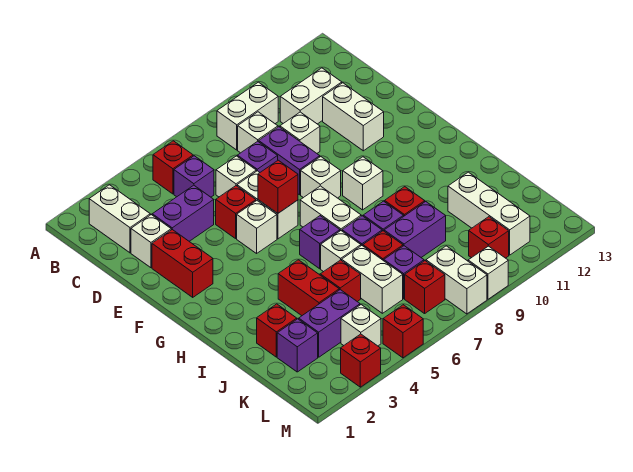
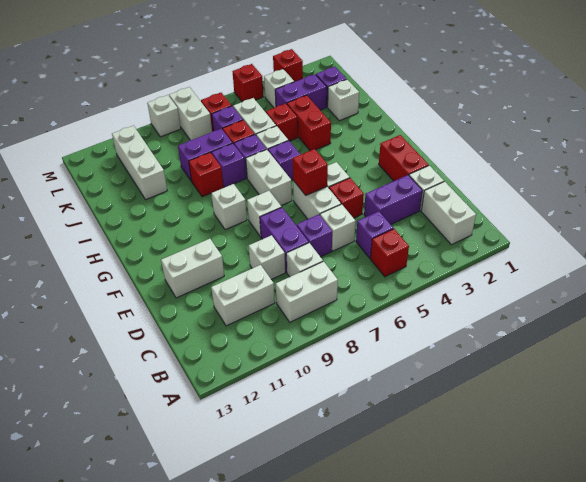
white brick D11:E11 level 1 -> white brick E11:E12 level 1
red brick J2 level 1 -> white brick J2 level 1
red brick L10 level 1 -> none

